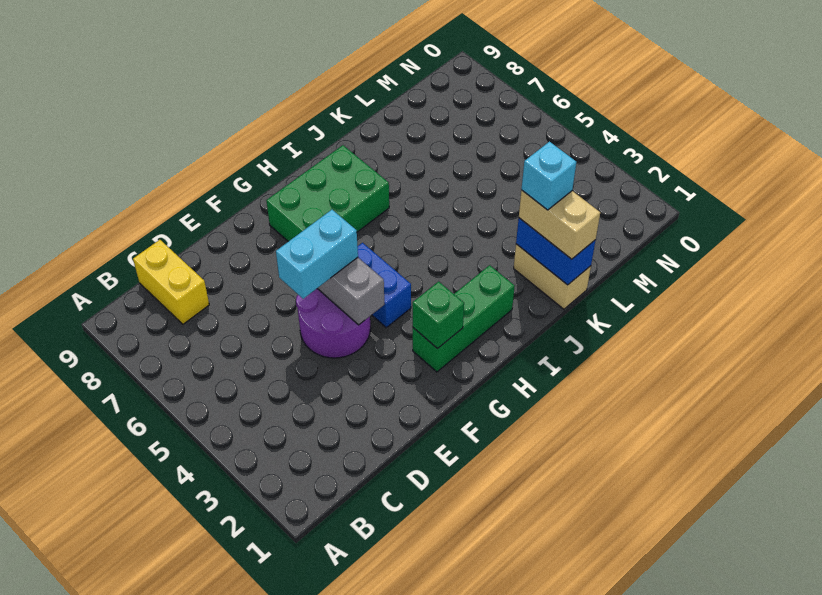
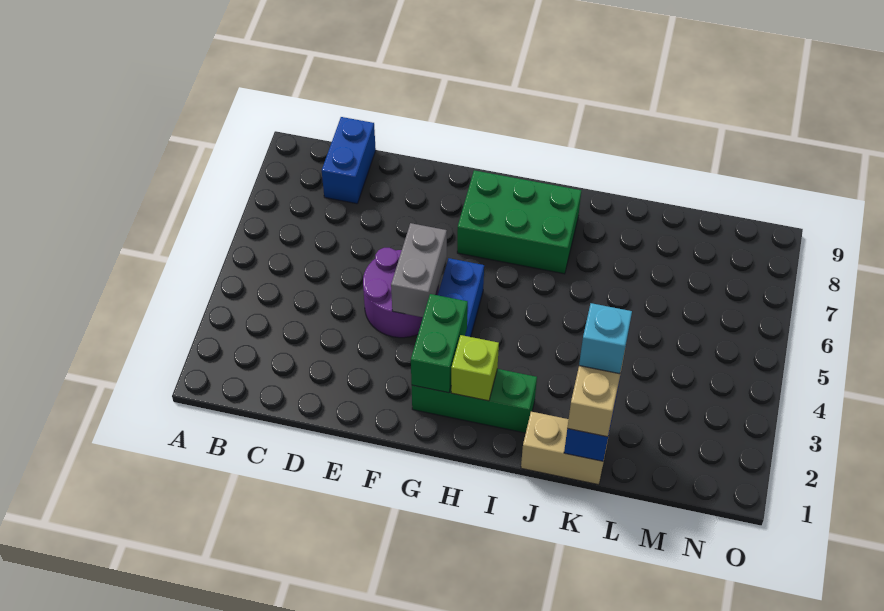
yellow brick C8:C9 level 1 -> blue brick C8:C9 level 1
cyan brick E5:F5 level 3 -> none
green brick G2 level 2 -> green brick G2:G3 level 2
none -> lime brick H2 level 2
tan brick K1:K2 level 1 -> tan brick J1:K1 level 1

